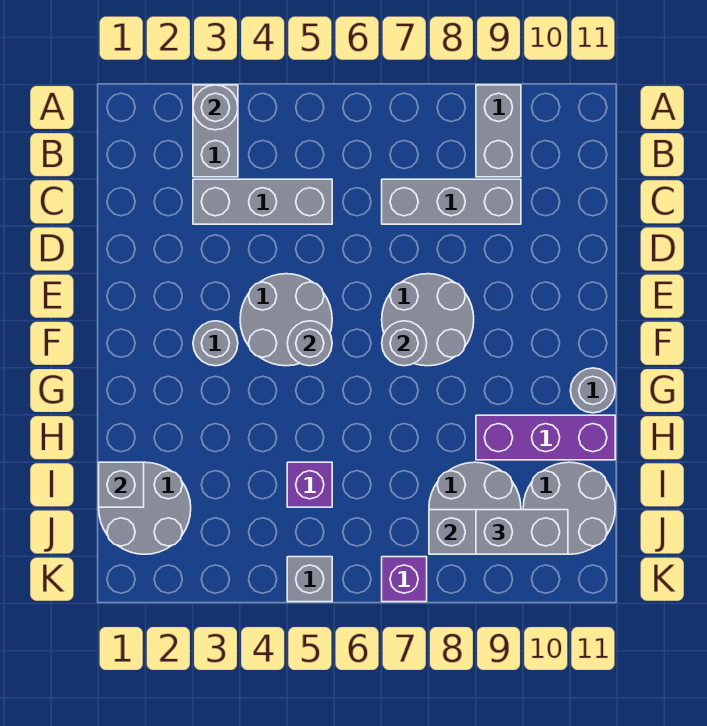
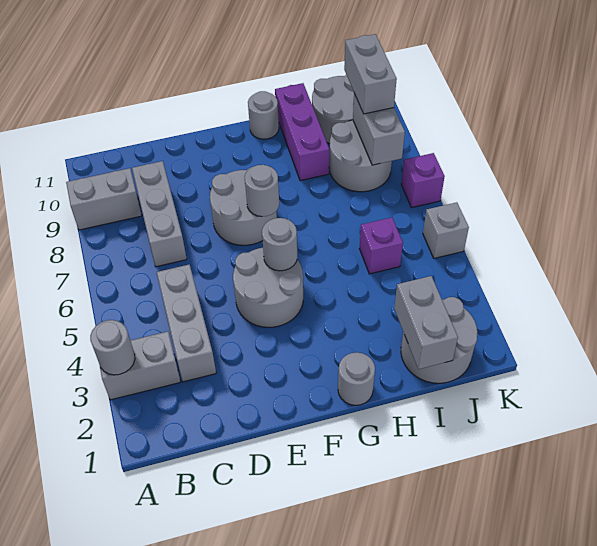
grey round brick F3 level 1 -> grey round brick G1 level 1
grey brick I1 level 2 -> grey brick I1:I2 level 2

